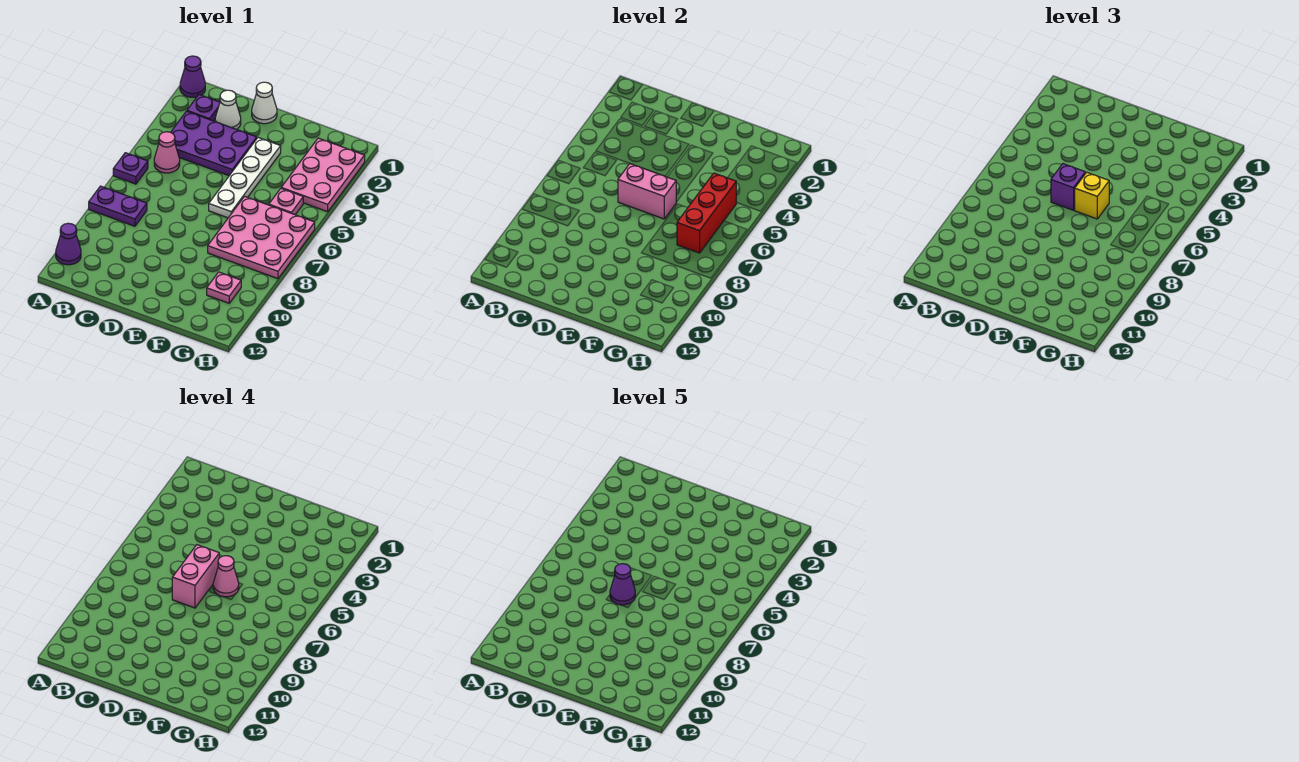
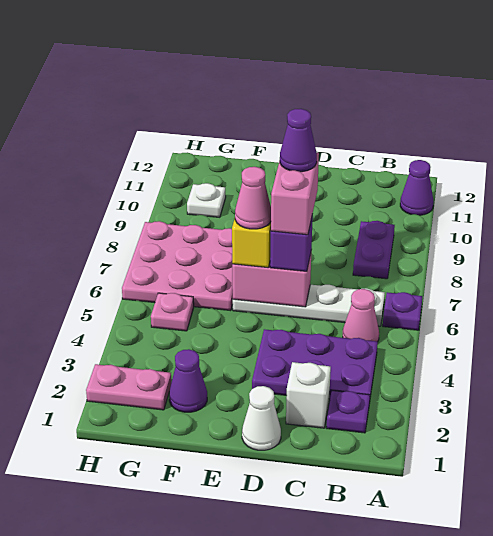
purple cone A1 level 1 -> purple cone F2 level 1
purple plate A8:B8 level 1 -> purple plate B8:B9 level 1
white cone C2 level 1 -> white brick C2 level 1
white plate E3:E6 level 1 -> white plate B6:E6 level 1
pink plate G2:H4 level 1 -> pink plate G2:H2 level 1
red brick G5:G7 level 2 -> none
pink plate G10 level 1 -> white plate G10 level 1

